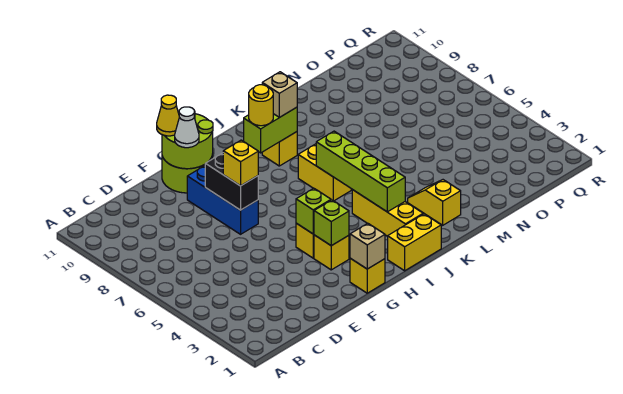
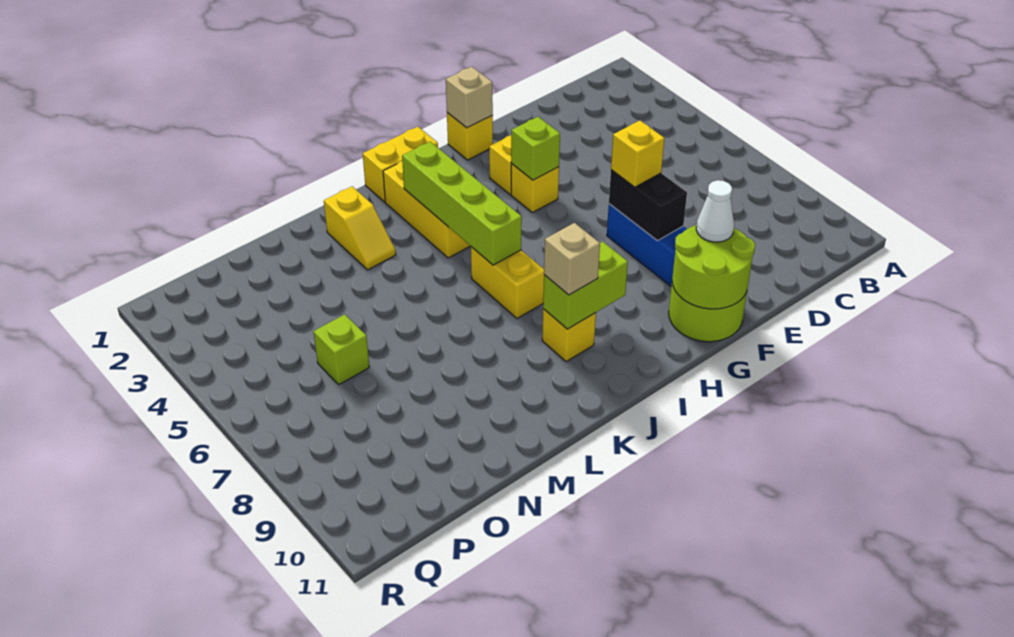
yellow cone F11 level 3 -> none
lime brick G3 level 2 -> lime brick O6 level 1
yellow round brick I9 level 3 -> none

